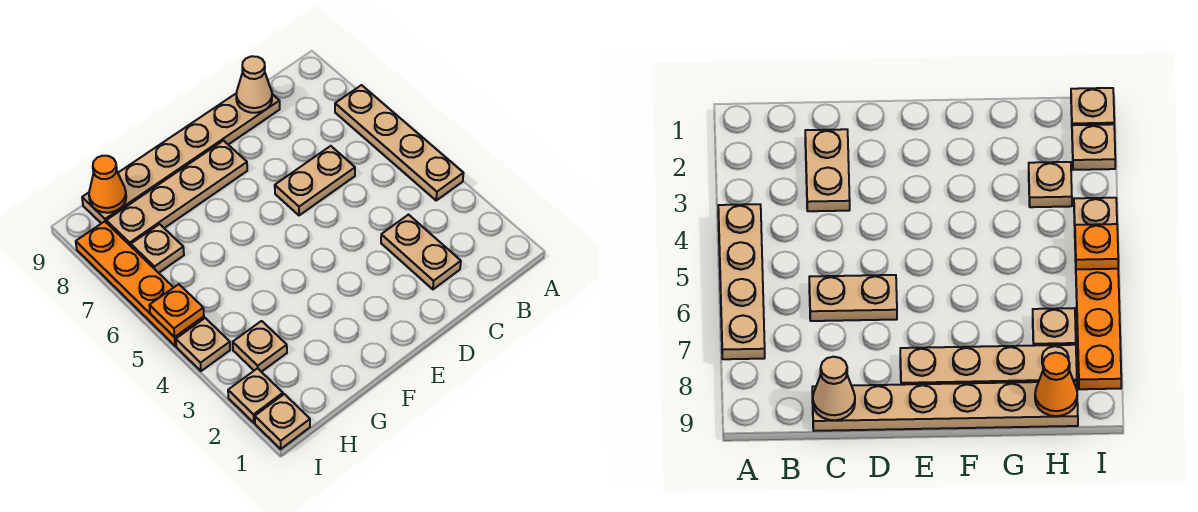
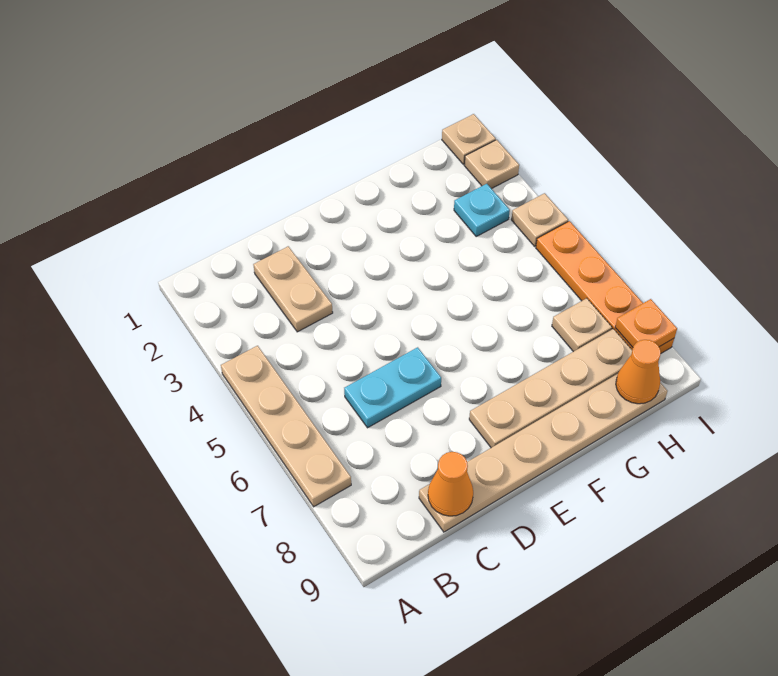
tan plate C6:D6 level 1 -> cyan plate C6:D6 level 1
tan cone C9 level 2 -> orange cone C9 level 2
tan plate H3 level 1 -> cyan plate H3 level 1
orange plate I5 level 2 -> orange plate I8 level 2

